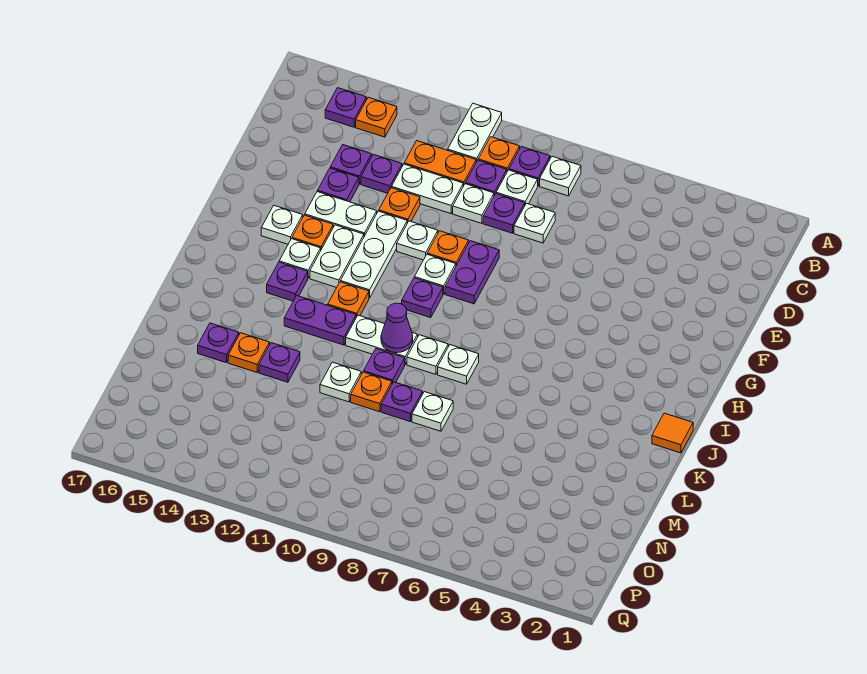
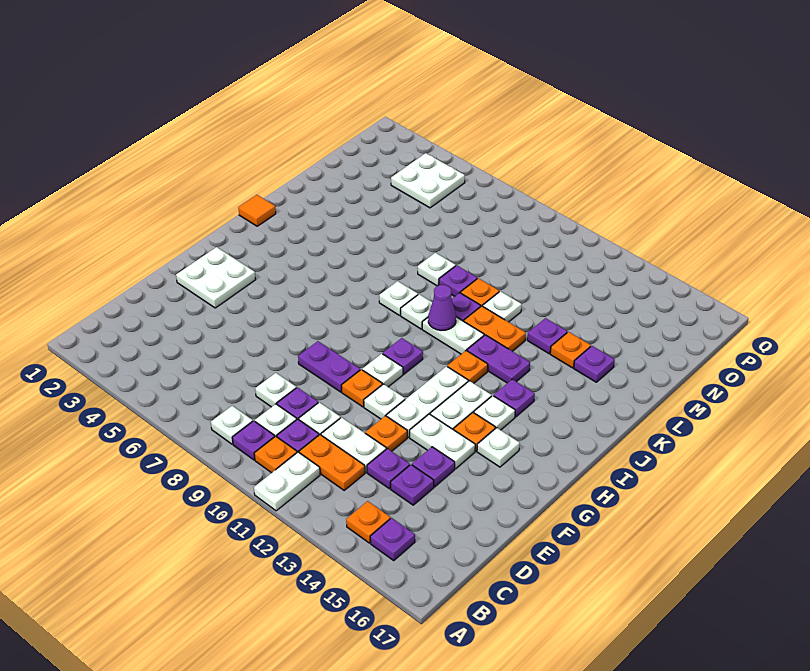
none -> white plate F2:G3 level 1
purple plate F9:G9 level 1 -> purple plate F8:F9 level 1
none -> orange plate K11:K12 level 1
none -> white plate O4:P5 level 1

